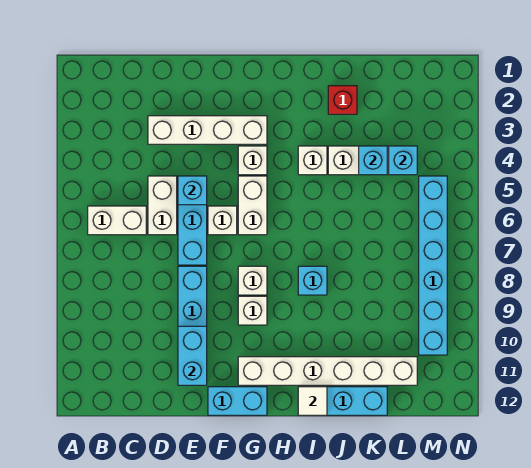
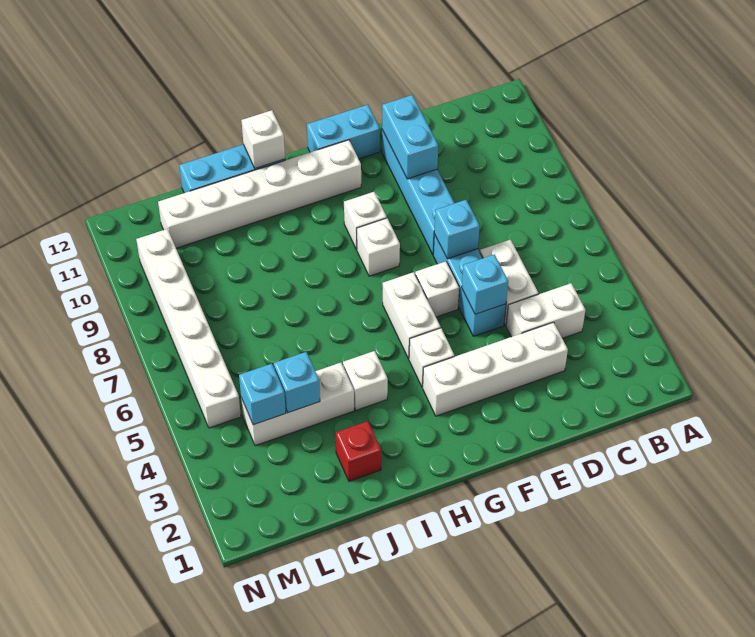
white brick B6:C6 level 1 -> white brick C4:D4 level 1
cyan brick I8 level 1 -> cyan brick E7 level 2
white tile I12 level 2 -> white brick I12 level 2
cyan brick M5:M10 level 1 -> white brick M5:M10 level 1

